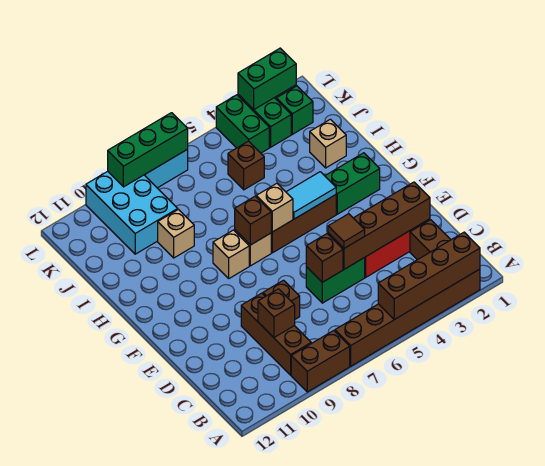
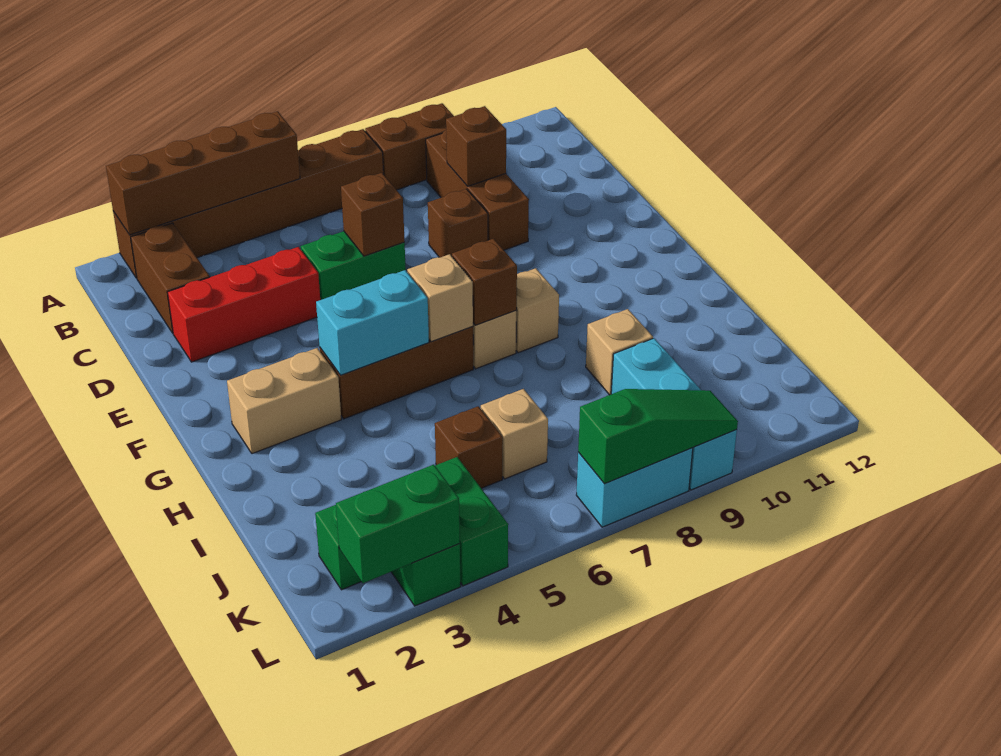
brown brick D2:D5 level 2 -> none
brown tile D5 level 3 -> none
green brick G2:G3 level 1 -> tan brick G2:G3 level 1
cyan tile G4:G5 level 2 -> cyan brick G4:G5 level 2
tan brick I2 level 1 -> tan brick J6 level 1
cyan brick J9:L10 level 1 -> cyan brick J9:L9 level 1
green brick L7:L9 level 2 -> green slope L7:L9 level 2 top 7

